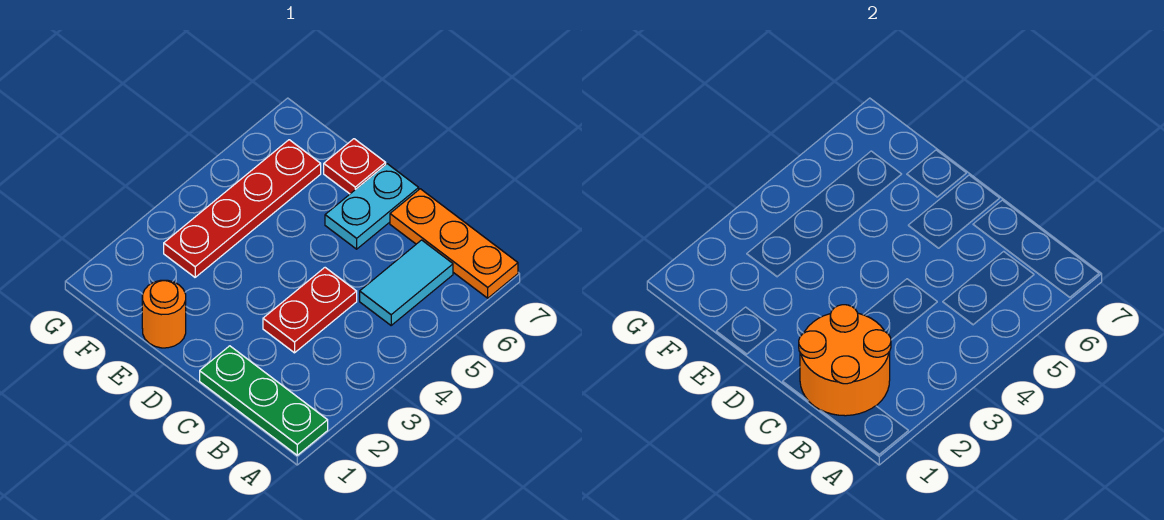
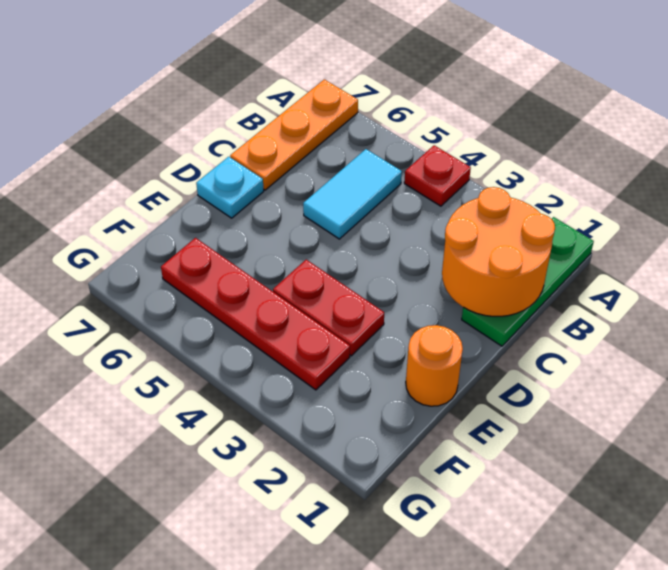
cyan tile B5:B6 level 1 -> cyan tile B5:C5 level 1
red plate C3:C4 level 1 -> red plate E3:E4 level 1
cyan plate D6:D7 level 1 -> cyan plate D7 level 1
red plate E7 level 1 -> red plate A4 level 1

